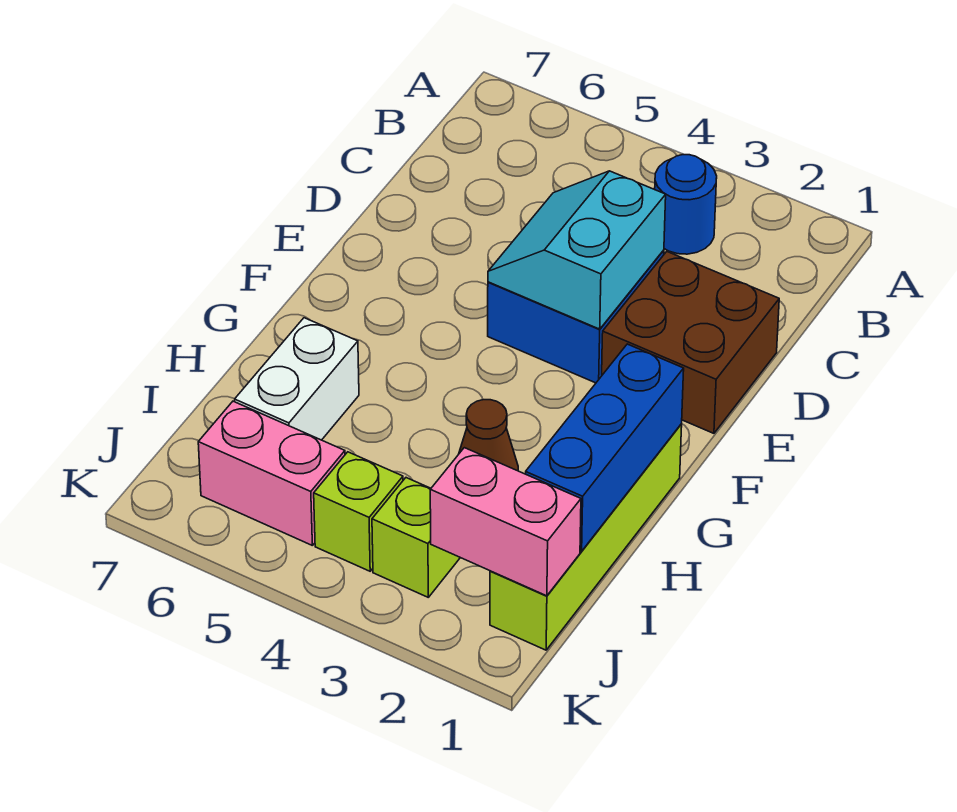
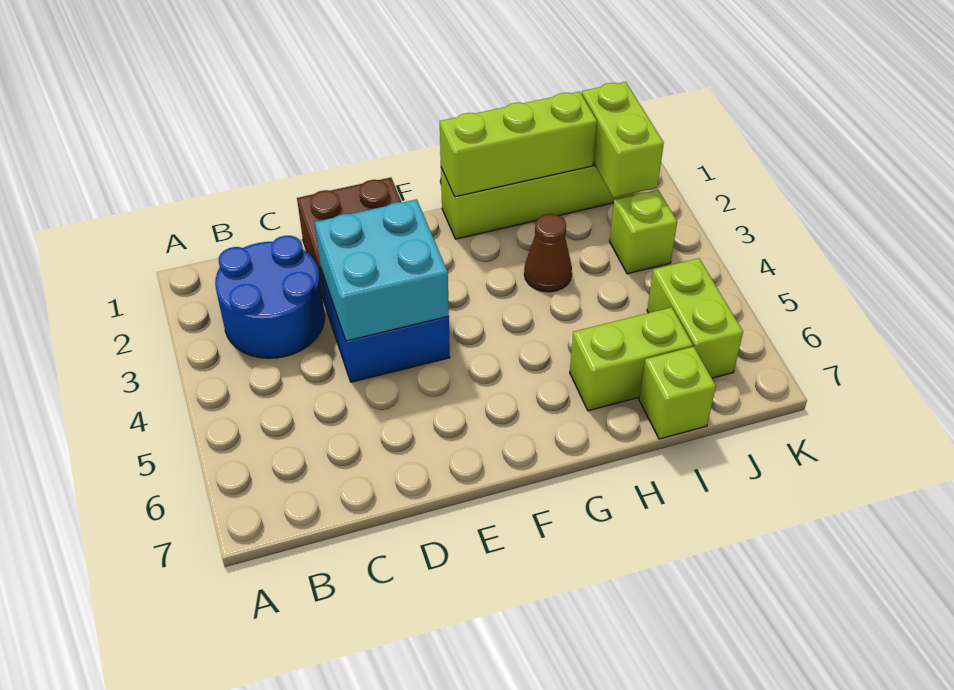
blue round brick B3 level 1 -> blue round brick B2:C3 level 1
cyan slope D3:E4 level 2 top 3 -> cyan brick D3:E4 level 2
blue brick G1:I1 level 2 -> lime brick G1:I1 level 2
white brick H6:I6 level 1 -> lime brick H6:I6 level 1
pink brick J1:J2 level 2 -> lime brick J1:J2 level 2
lime brick J4 level 1 -> lime brick I7 level 1
pink brick J5:J6 level 1 -> lime brick J5:J6 level 1

